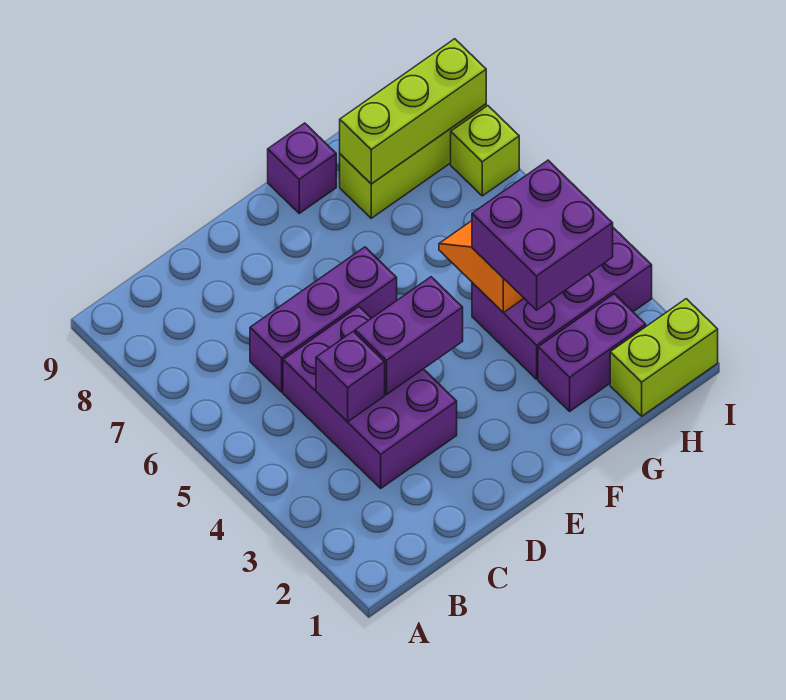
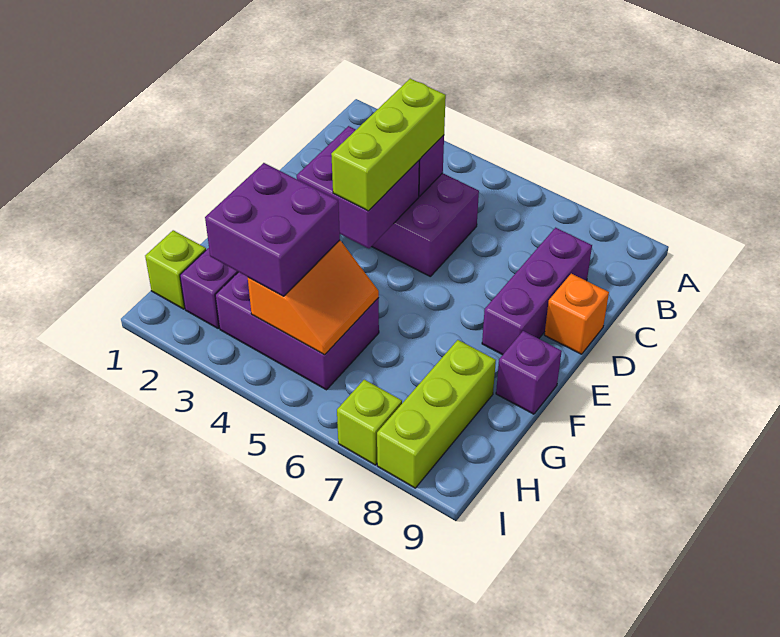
purple brick C6:E6 level 1 -> purple brick C8:E8 level 1
purple brick D4:E4 level 2 -> purple brick D3:E4 level 2
none -> orange brick D9 level 1
purple brick G3:I4 level 1 -> purple brick G3:H5 level 1
lime brick G8:I8 level 2 -> lime brick C4:E4 level 3
lime brick H1:I1 level 1 -> lime brick H1 level 1

